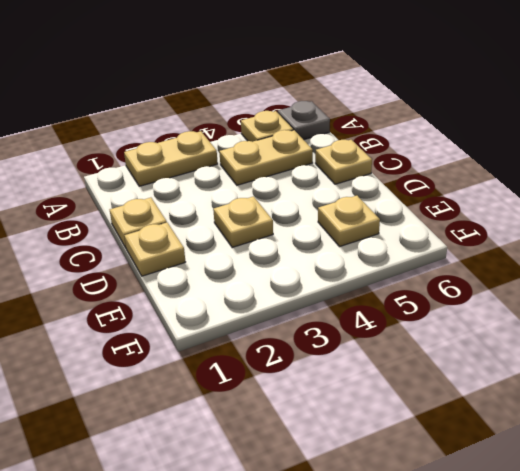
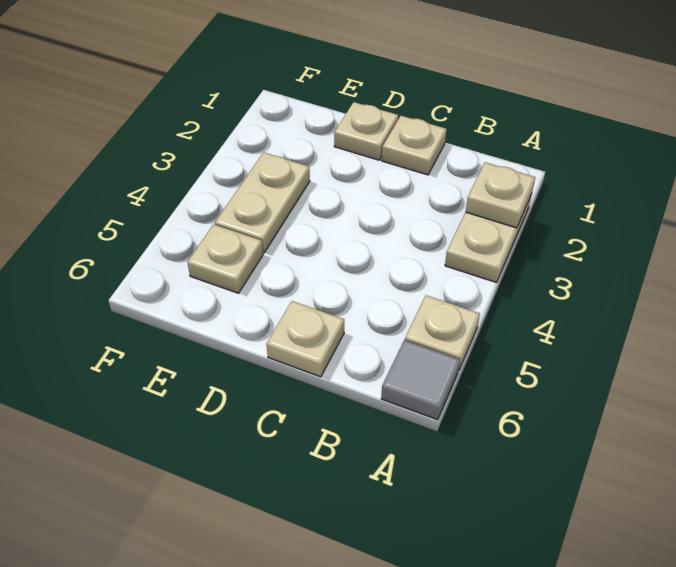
grey plate A6 level 1 -> grey tile A6 level 1
tan plate B4:B5 level 1 -> tan plate E3:E4 level 1
tan plate D3 level 1 -> tan plate A2 level 2

